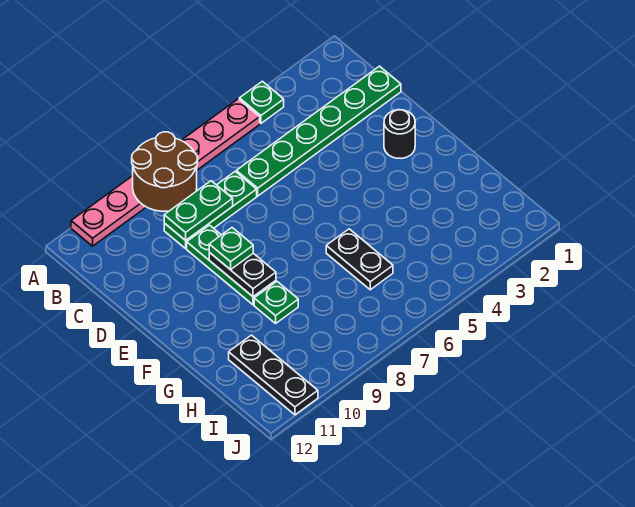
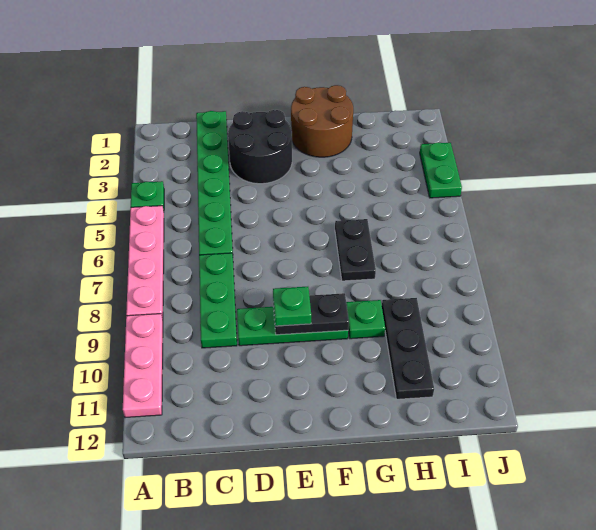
brown round brick A8:B9 level 2 -> brown round brick F1:G2 level 1
green plate C8:C9 level 2 -> green plate J3:J4 level 1
black round brick E2 level 1 -> black round brick D2:E3 level 1
black plate G6:H6 level 1 -> black plate G6:G7 level 1
black plate H11:J11 level 1 -> black plate H9:H11 level 1

